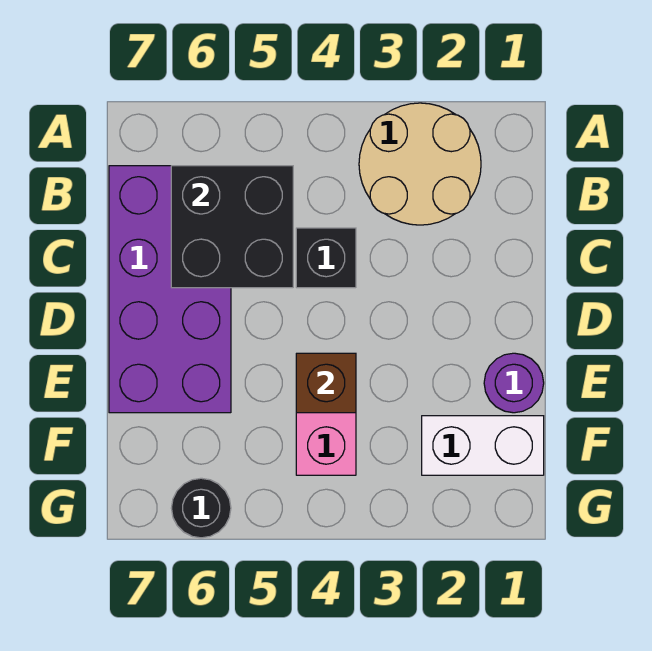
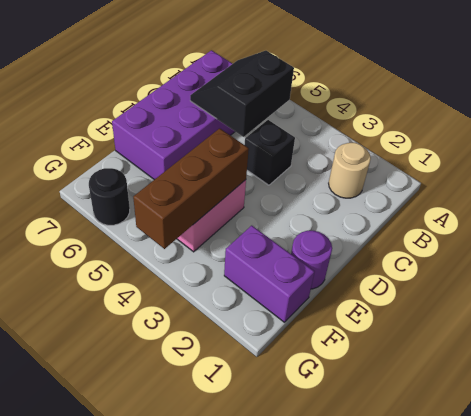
tan round brick A2:B3 level 1 -> tan round brick B2 level 1
black brick B5:C6 level 2 -> black slope B5:C6 level 2 top 5
brown brick E4 level 2 -> brown brick E4:G4 level 2
white brick F1:F2 level 1 -> purple brick F1:F2 level 1

